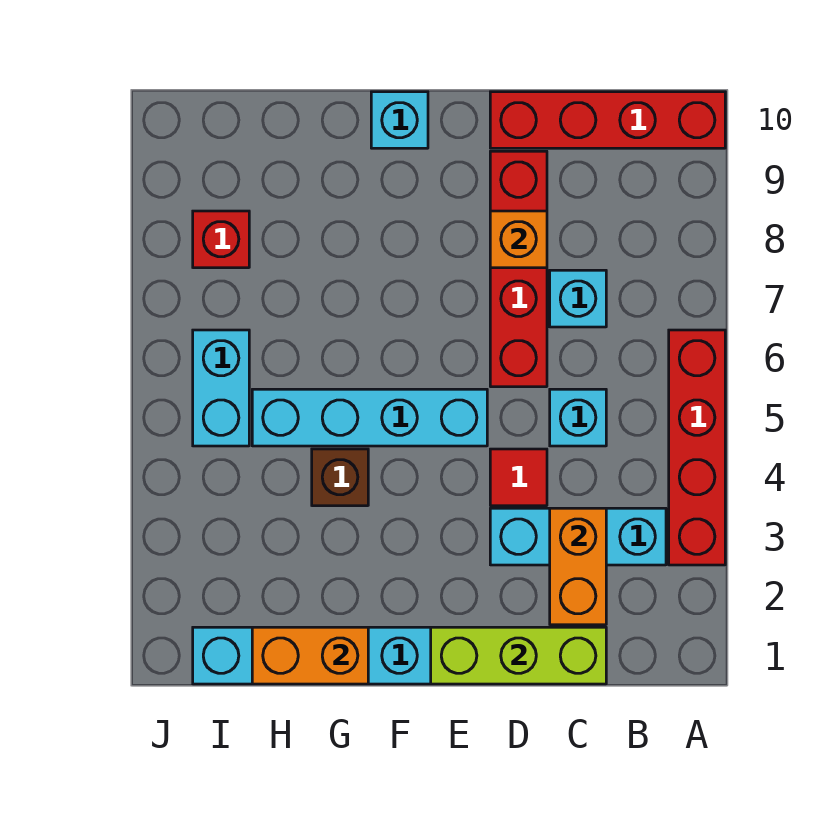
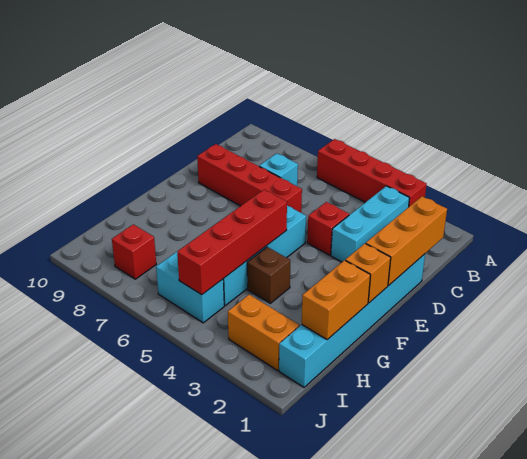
red brick A10:D10 level 1 -> red brick F5:I5 level 2
lime brick C1:E1 level 2 -> orange brick C1:E1 level 2
orange brick C2:C3 level 2 -> orange brick I2:I3 level 1
cyan brick C5 level 1 -> none
red tile D4 level 1 -> red brick D4 level 1
orange brick D8 level 2 -> orange brick F1 level 2
cyan brick F10 level 1 -> none

